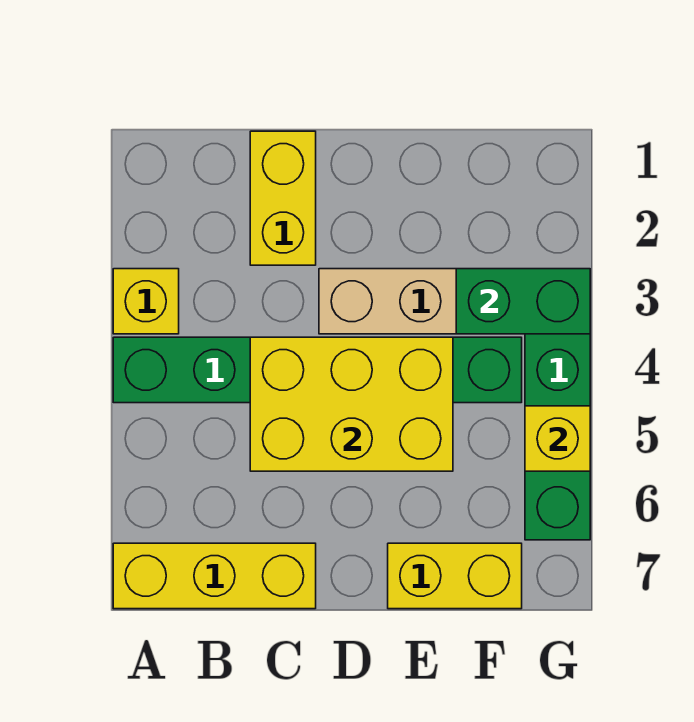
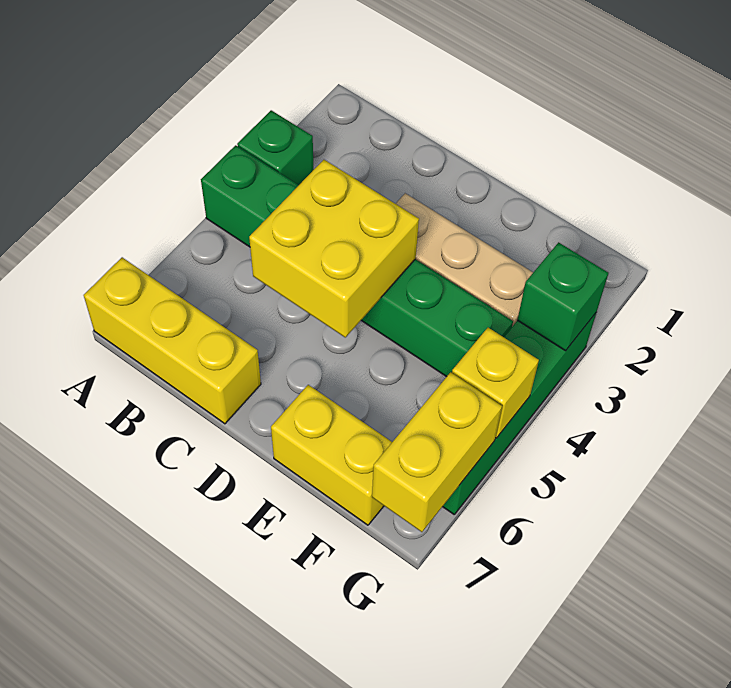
yellow brick A3 level 1 -> green brick A3 level 1
yellow brick C1:C2 level 1 -> yellow brick G6:G7 level 2
yellow brick C4:E5 level 2 -> yellow brick C4:D5 level 2
green brick F3:G3 level 2 -> green brick G3 level 2

